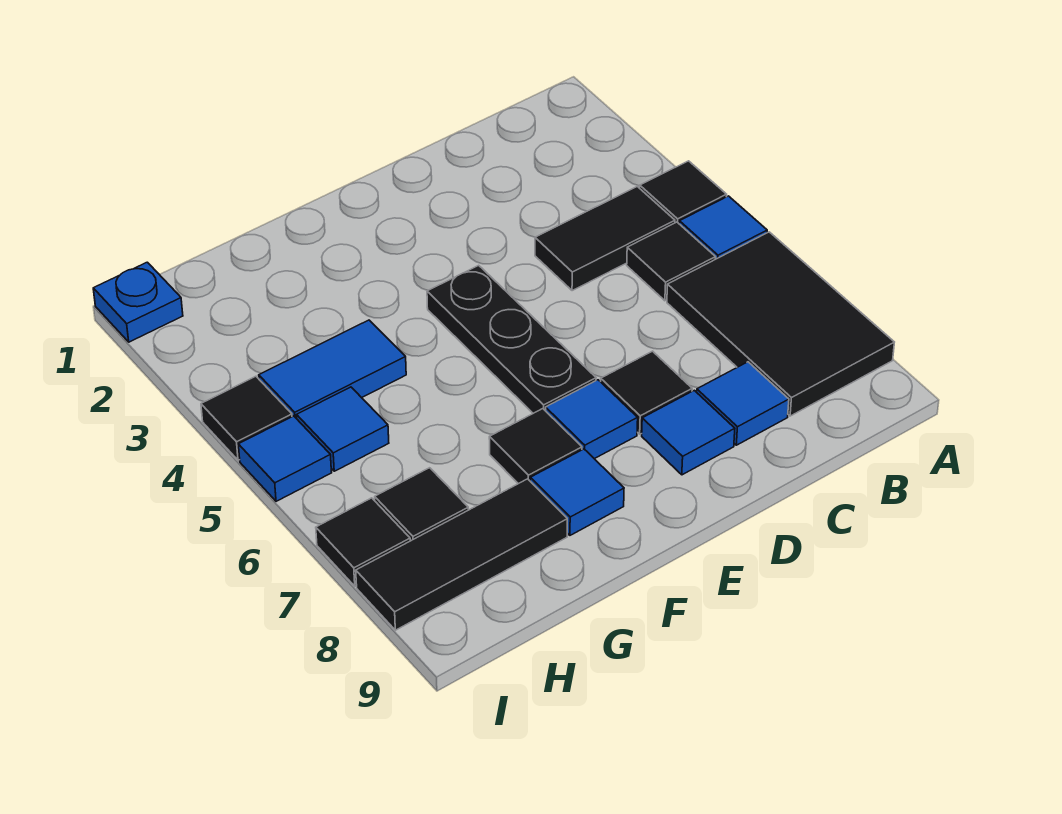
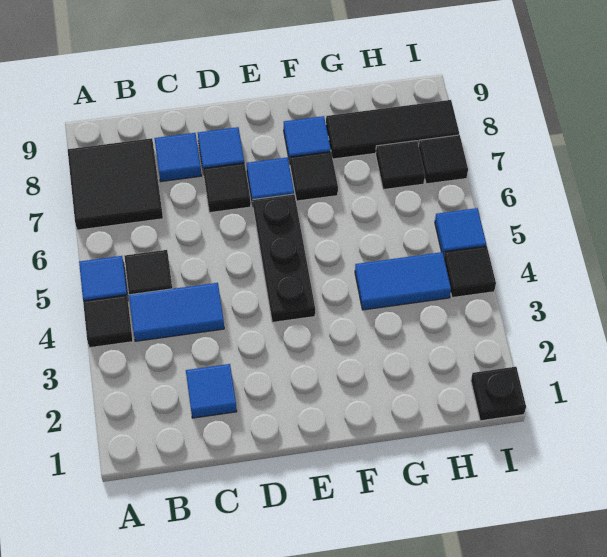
black tile A6:B8 level 1 -> black tile A7:B8 level 1
black tile B4:C4 level 1 -> blue tile B4:C4 level 1
blue tile H5 level 1 -> blue tile C2 level 1
blue plate I1 level 1 -> black plate I1 level 1

